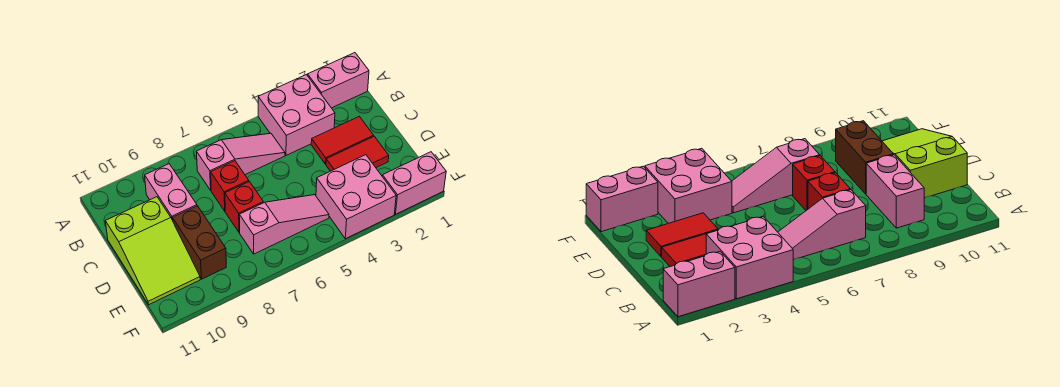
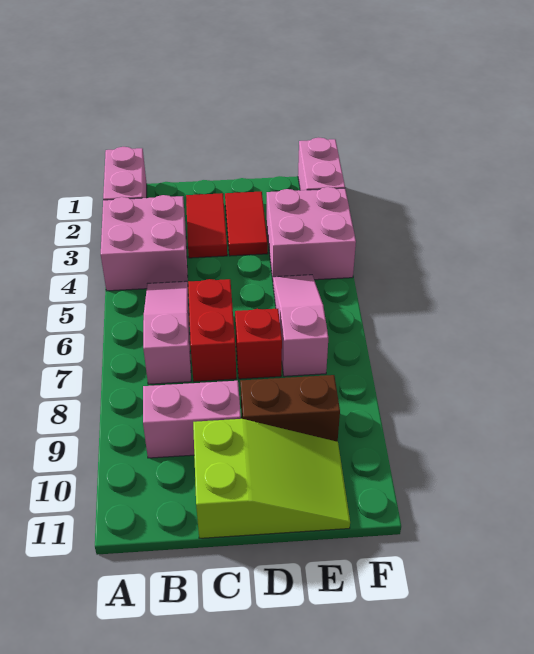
red brick C7 level 1 -> red brick C6:C7 level 1

